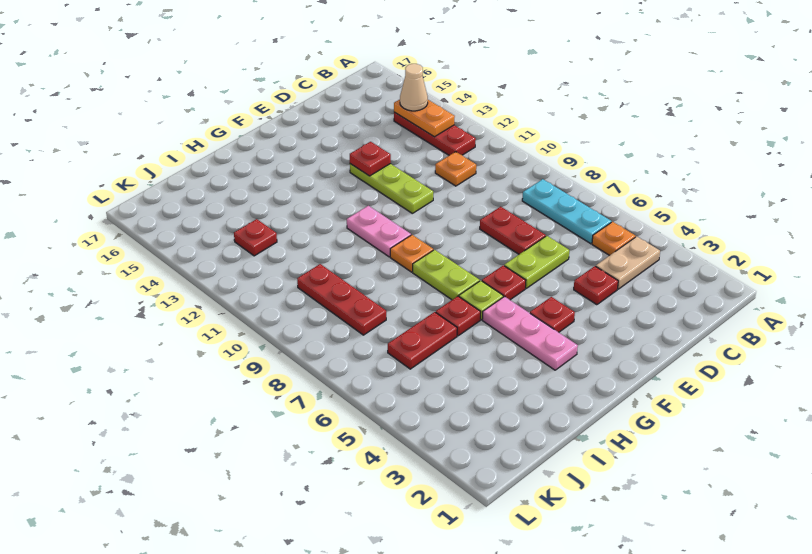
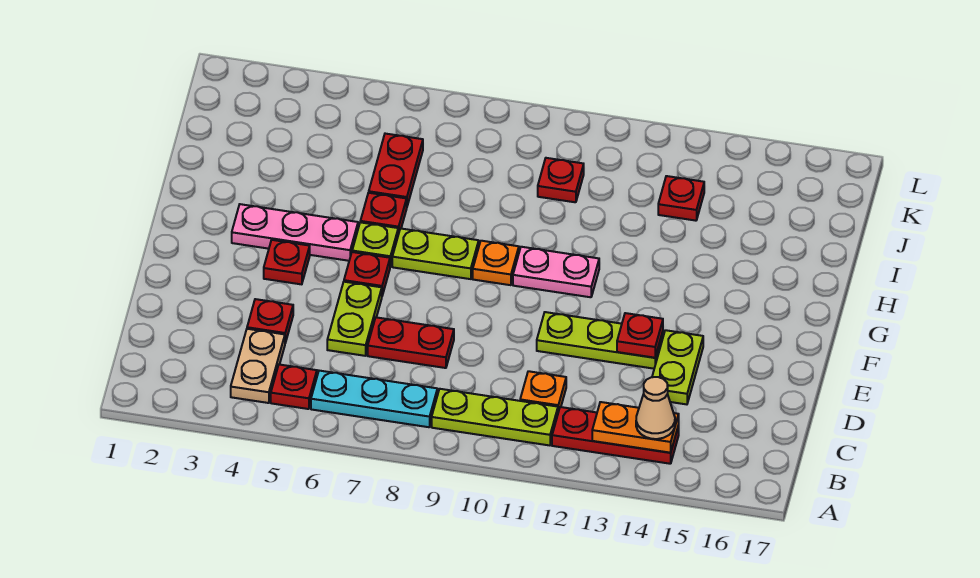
orange plate B5 level 1 -> red plate B5 level 1
none -> lime plate B9:B11 level 1
none -> lime plate D14:E14 level 1
red plate J8:J10 level 1 -> red plate J10 level 1

